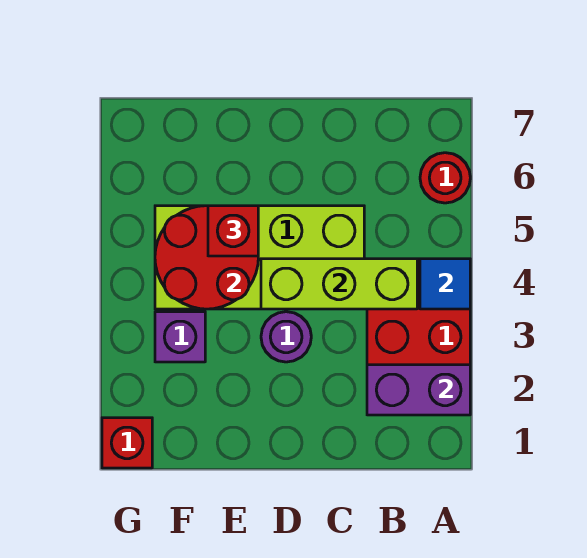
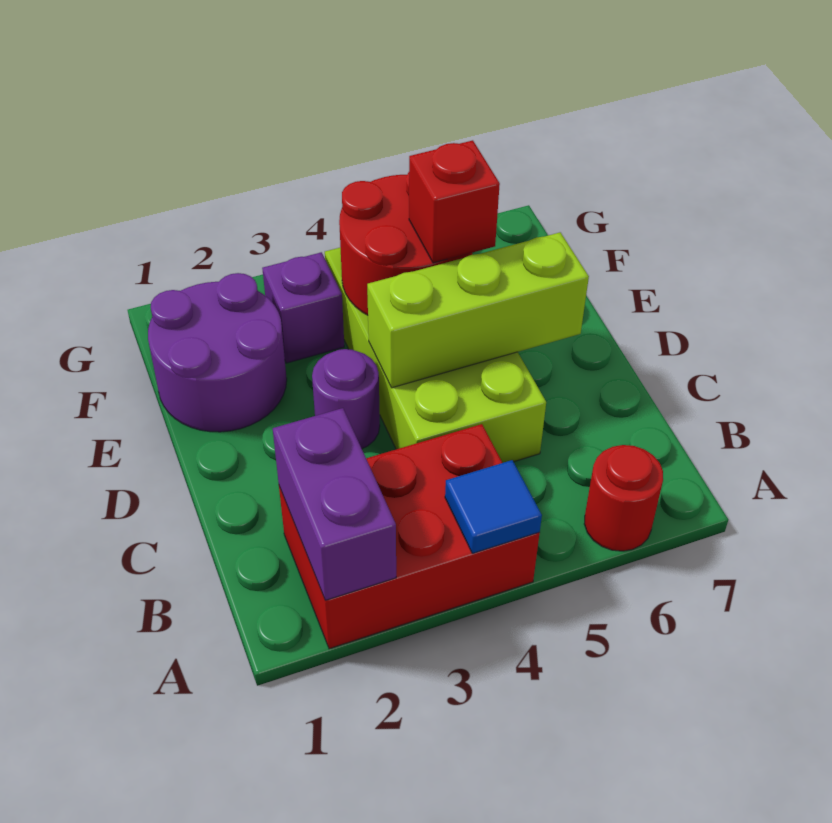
lime brick B4:D4 level 2 -> lime brick D4:D6 level 2
none -> purple round brick E1:F2 level 1
red brick G1 level 1 -> none

